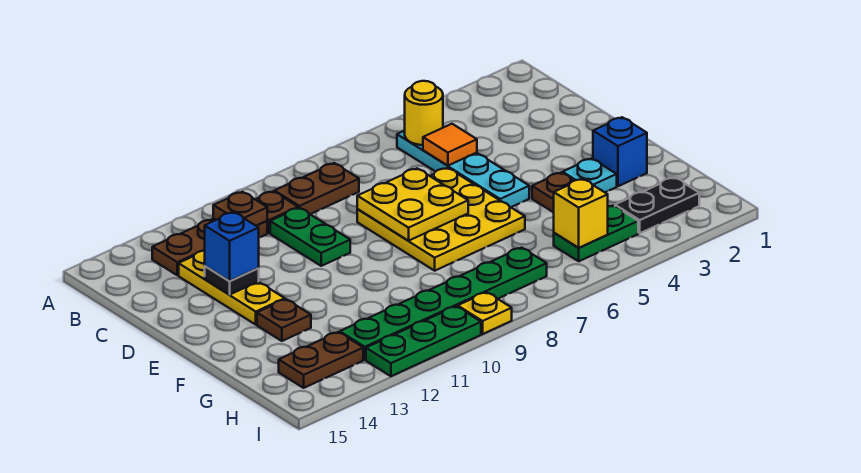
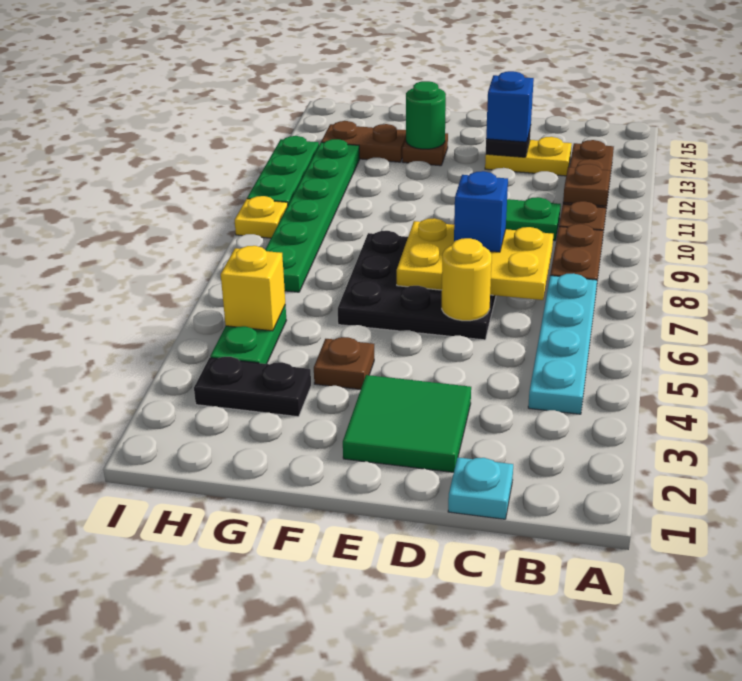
cyan plate B5:E5 level 1 -> cyan plate B4:B7 level 1
yellow round brick B5 level 2 -> yellow round brick D6 level 2
orange tile C5 level 2 -> none
yellow plate C13:E13 level 1 -> yellow plate C13:D13 level 1
none -> green tile D2:E3 level 1
yellow plate D6:F8 level 1 -> black plate D6:F8 level 1
yellow plate D7:E8 level 2 -> yellow plate C7:E8 level 2
blue brick F2 level 1 -> blue brick D8 level 3
cyan plate F3 level 1 -> cyan plate C1 level 1
none -> green round brick F13 level 2
black plate H2:H3 level 1 -> black plate G3:H3 level 1
brown plate H13:H14 level 1 -> brown plate G13:H13 level 1

